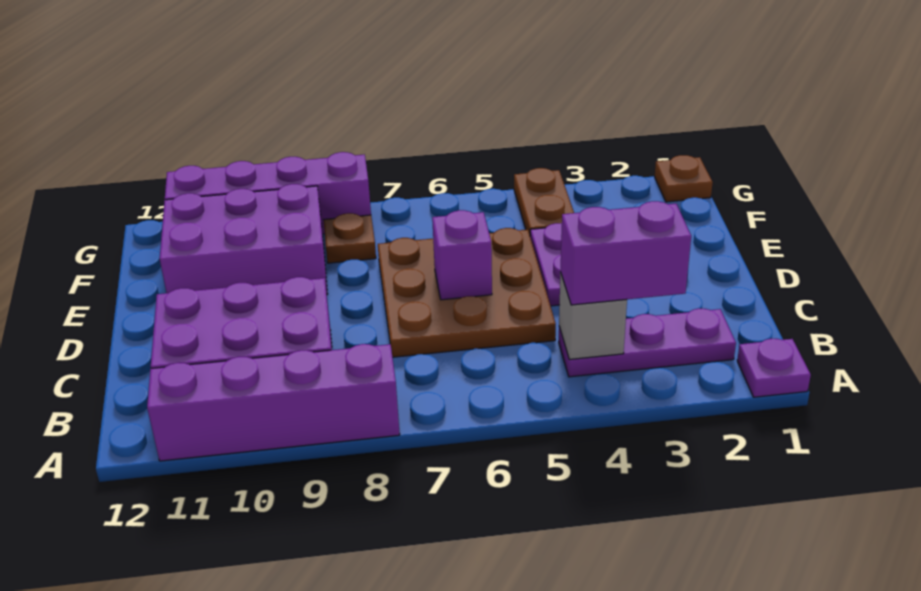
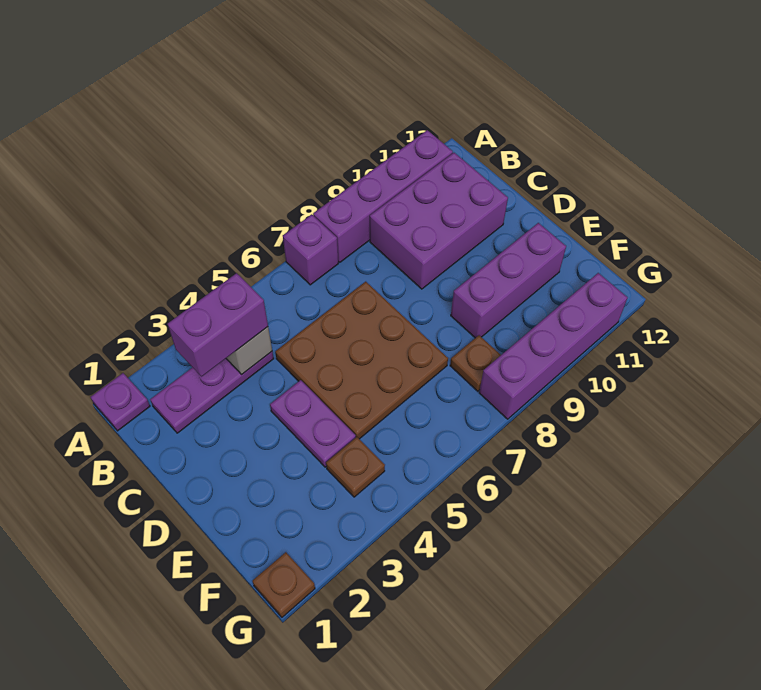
purple brick D6 level 2 -> purple brick A7 level 1
purple brick E9:F11 level 1 -> purple brick E9:E11 level 1
brown plate F4:G4 level 1 -> brown plate F4 level 1

